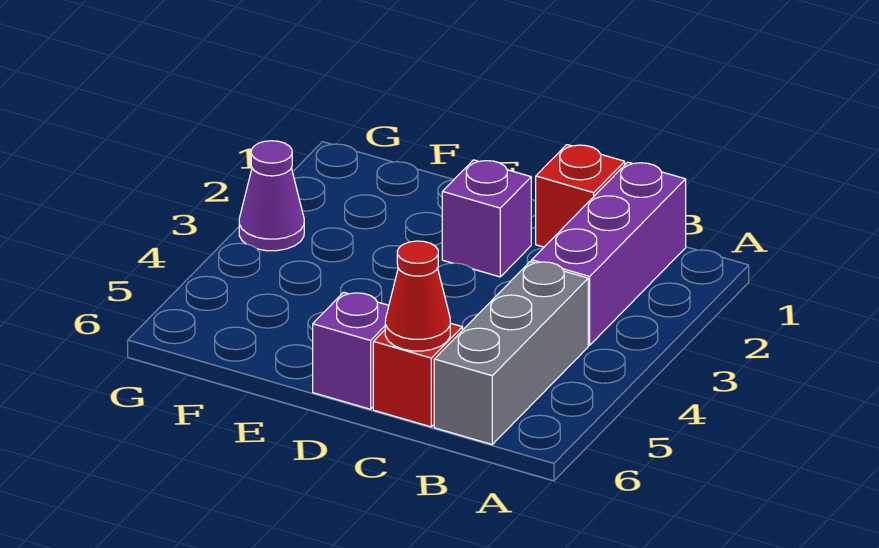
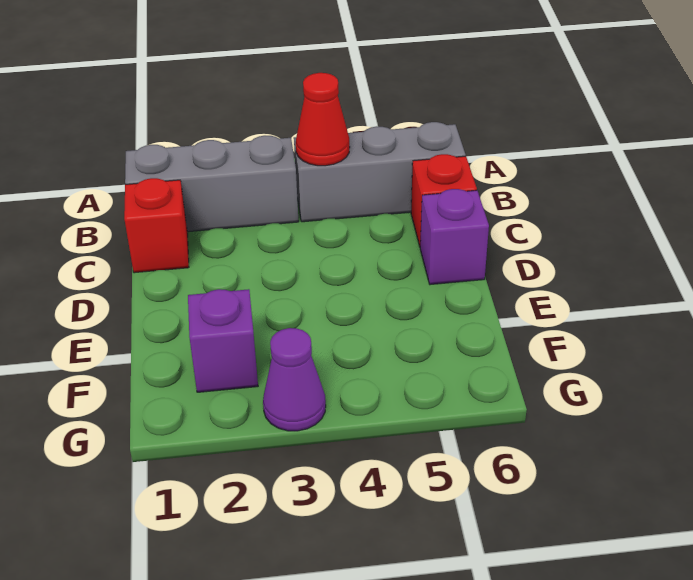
purple brick B1:B3 level 1 -> grey brick B1:B3 level 1
red cone C6 level 2 -> red cone B4 level 2
purple brick D2 level 1 -> purple brick F2 level 1

